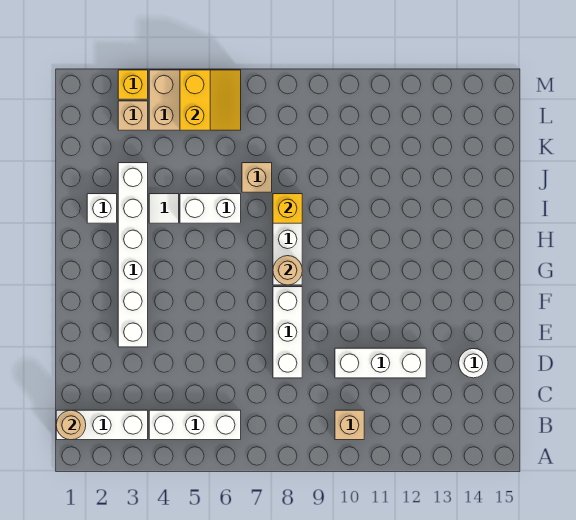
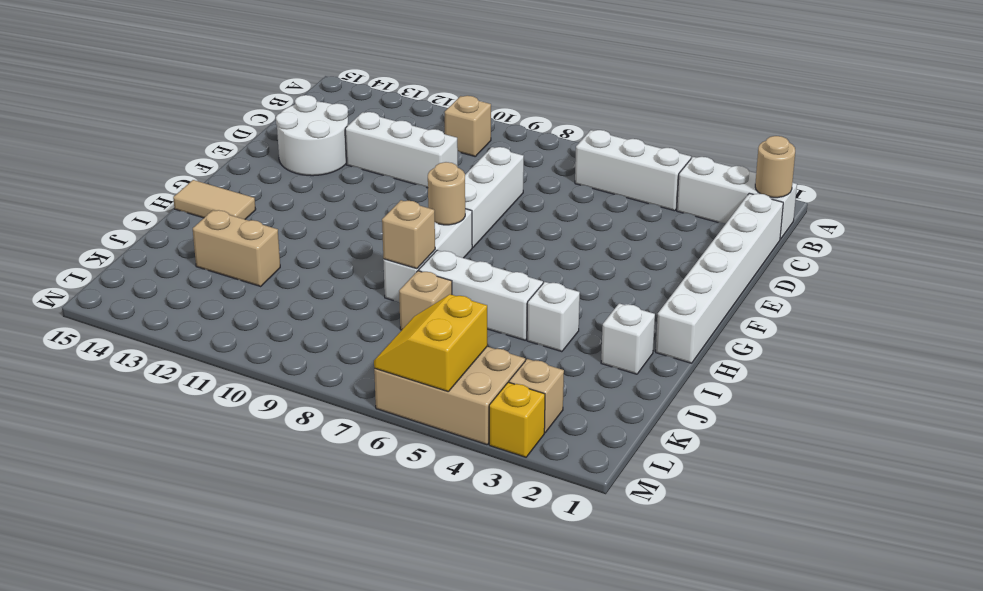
white round brick D14 level 1 -> white round brick D13:E14 level 1
white brick E3:J3 level 1 -> white brick C1:H1 level 1
none -> tan tile H14:H15 level 1
white tile I4 level 1 -> white brick I4 level 1
white brick I5:I6 level 1 -> white brick I5:I7 level 1
yellow brick I8 level 2 -> tan brick I8 level 2
none -> tan brick J12:J13 level 1

